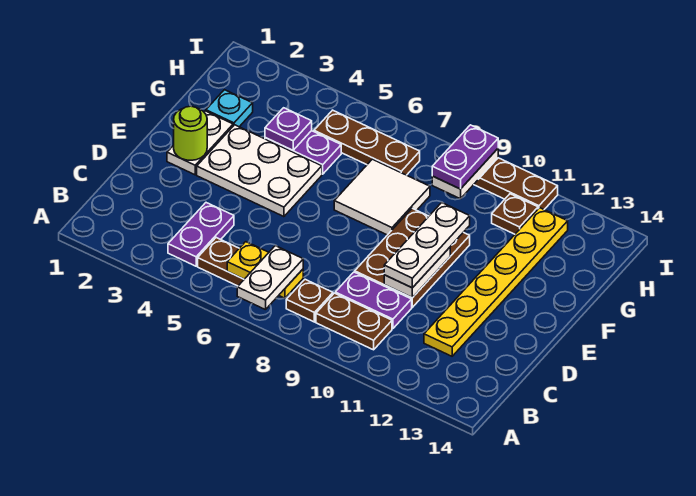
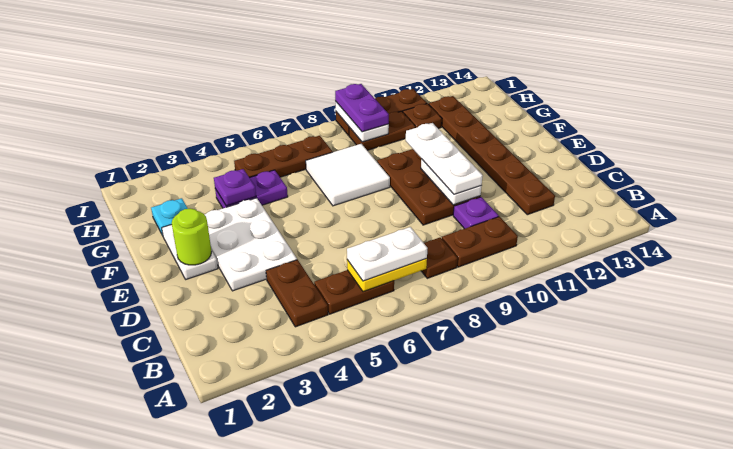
white plate A7:B7 level 3 -> white plate B6:B7 level 3
purple plate B4:C4 level 1 -> brown plate B4:C4 level 1
purple plate C9:C10 level 1 -> purple plate C10 level 1
yellow plate C12:H12 level 1 -> brown plate C12:H12 level 1
white plate E3:F5 level 1 -> white plate D3:F4 level 1
none -> brown plate H9:H10 level 1

